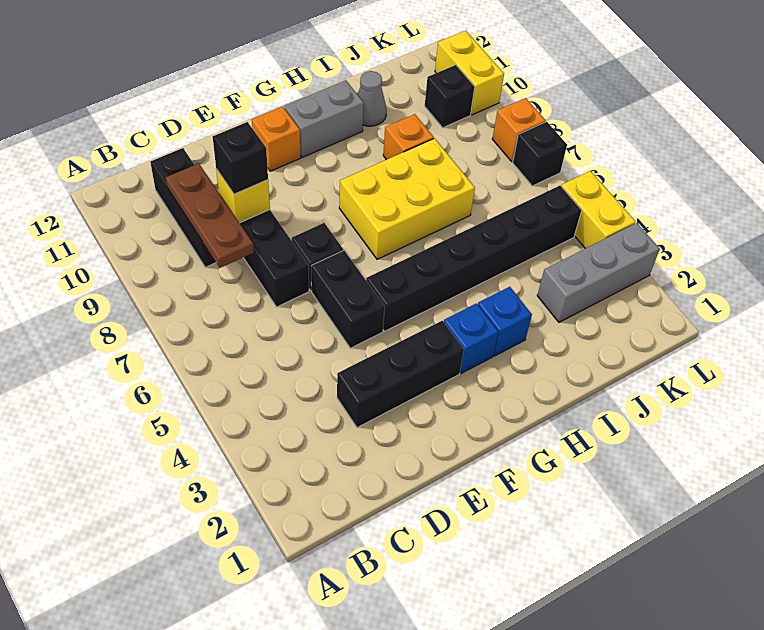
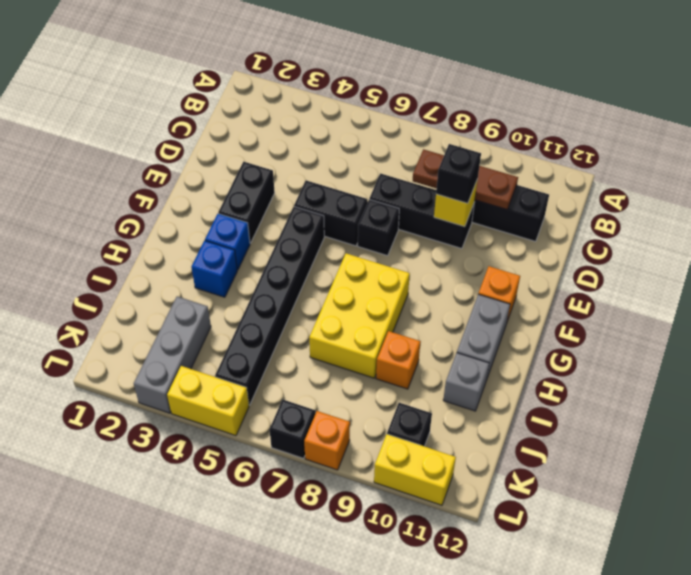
black brick D3:F3 level 1 -> black brick E3:F3 level 1
grey cone I11 level 1 -> grey brick I11 level 1

